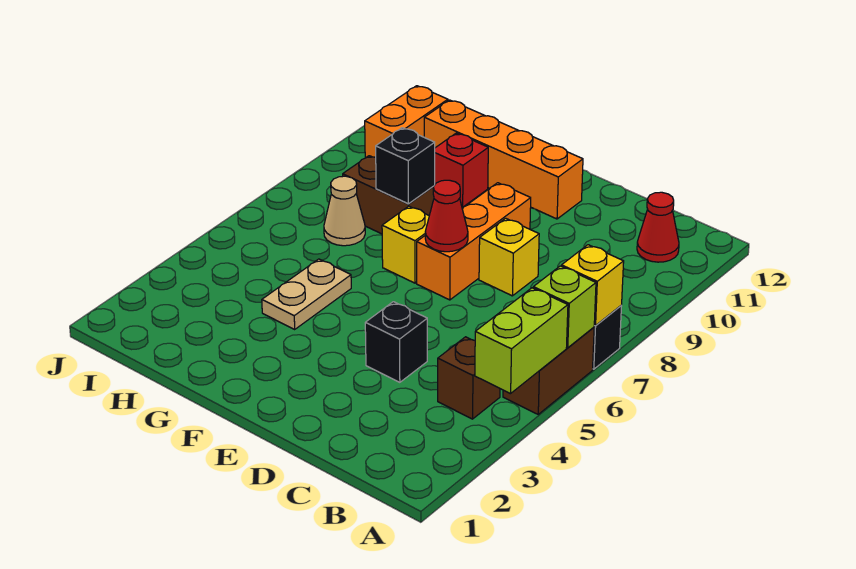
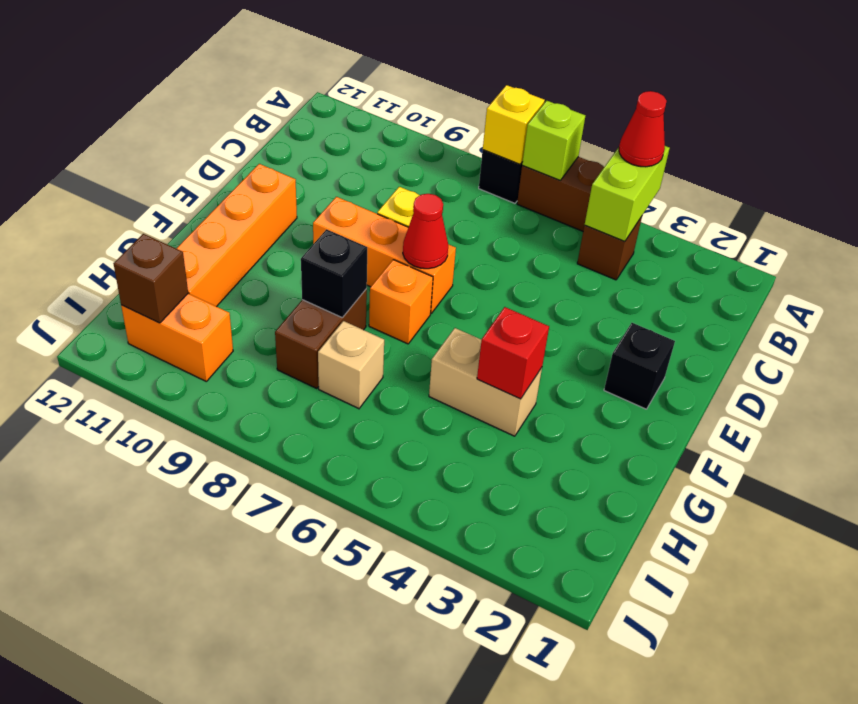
lime brick A4:A5 level 2 -> lime brick A4:B4 level 2
red cone B11 level 1 -> red cone A4 level 3
black brick D4 level 1 -> black brick E2 level 1
yellow brick F7 level 1 -> orange brick F7 level 1
tan plate G4:G5 level 1 -> tan brick G4:G5 level 1
red brick G10 level 1 -> red brick G4 level 2
tan cone H7 level 1 -> tan brick H7 level 1
none -> brown brick I11 level 2

